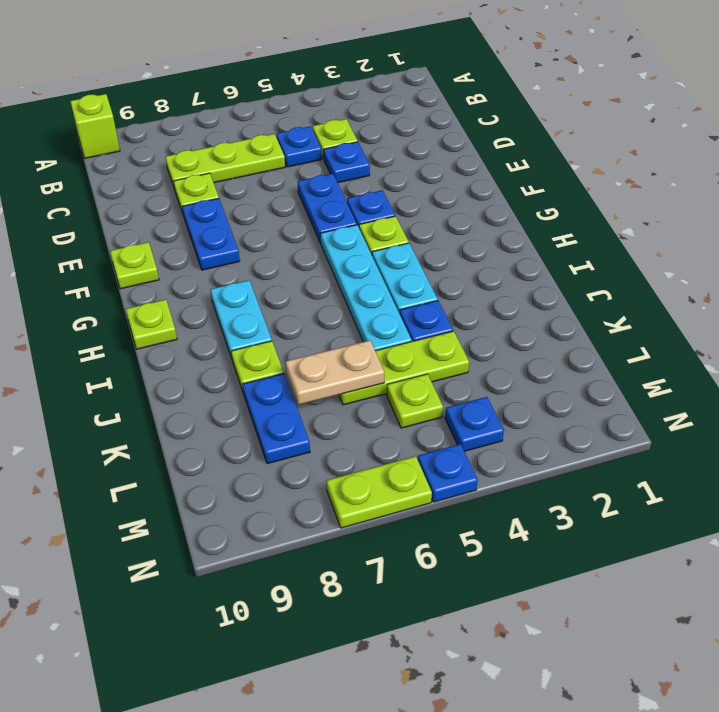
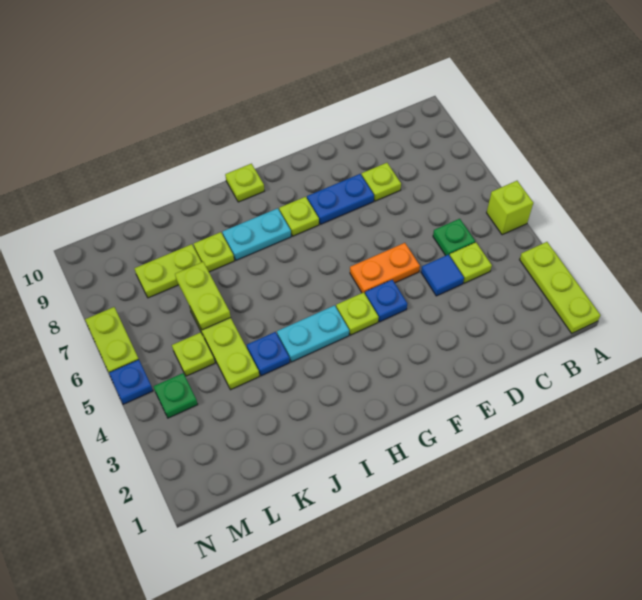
lime brick A10 level 1 -> lime brick A5 level 1
blue plate C5 level 1 -> green plate C5 level 1
lime plate C6:C8 level 1 -> lime plate A1:A3 level 1
blue plate D4 level 1 -> blue tile D4 level 1
blue plate E5:F5 level 1 -> orange plate E5:F5 level 1
lime plate F10 level 1 -> lime plate G8 level 1
cyan plate G5:J5 level 1 -> none
tan plate K6:K7 level 2 -> lime plate K6:K7 level 2
blue plate K8:L8 level 1 -> lime plate K8:L8 level 1
blue plate M4 level 1 -> green plate M4 level 1

